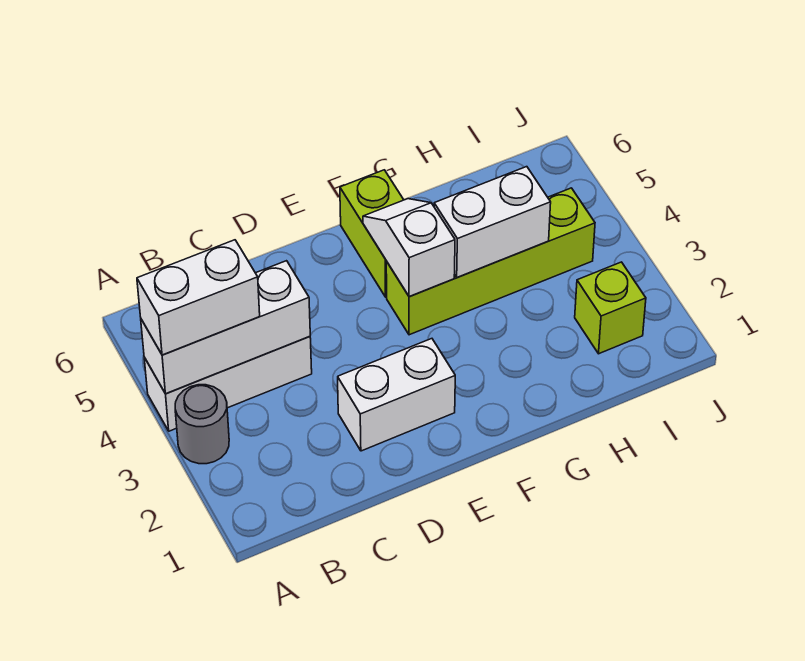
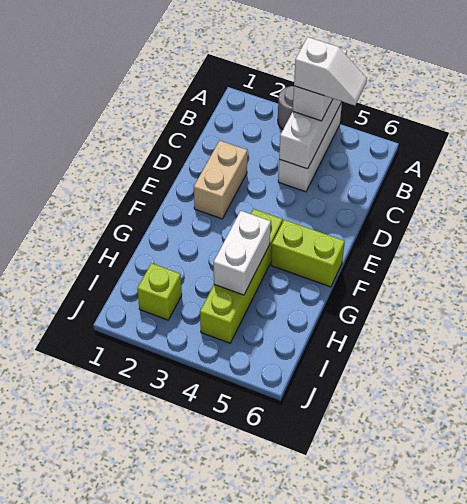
white brick D2:E2 level 1 -> tan brick D2:E2 level 1
white slope F4:F5 level 2 top 4 -> white slope B4:B5 level 4 top 4

